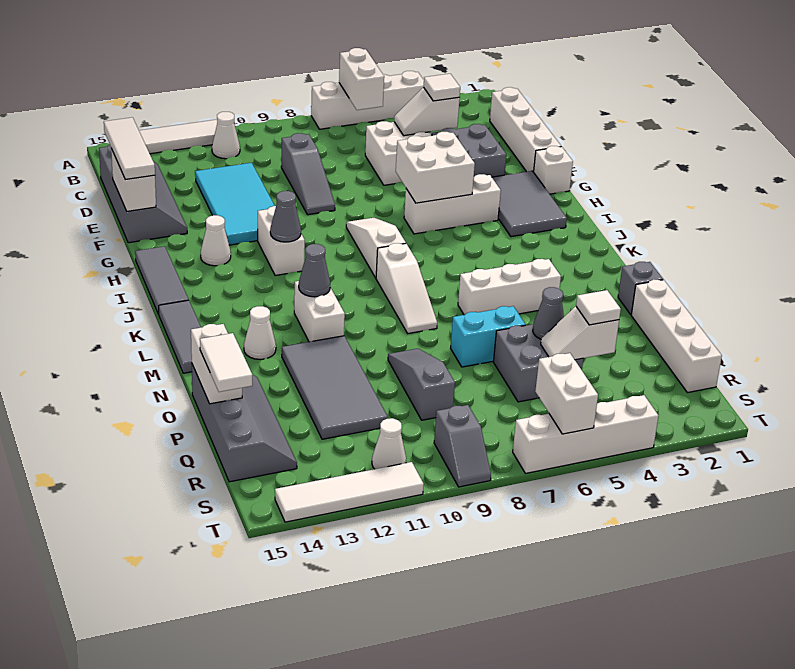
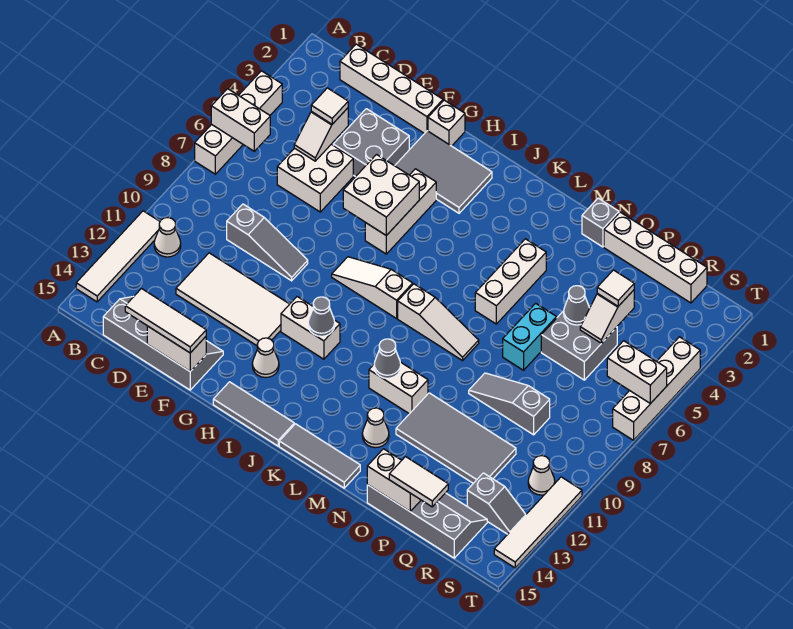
cyan tile D11:G12 level 1 -> white tile D11:G12 level 1
grey slope S9:T9 level 1 top S -> grey slope R13:S13 level 1 top R

